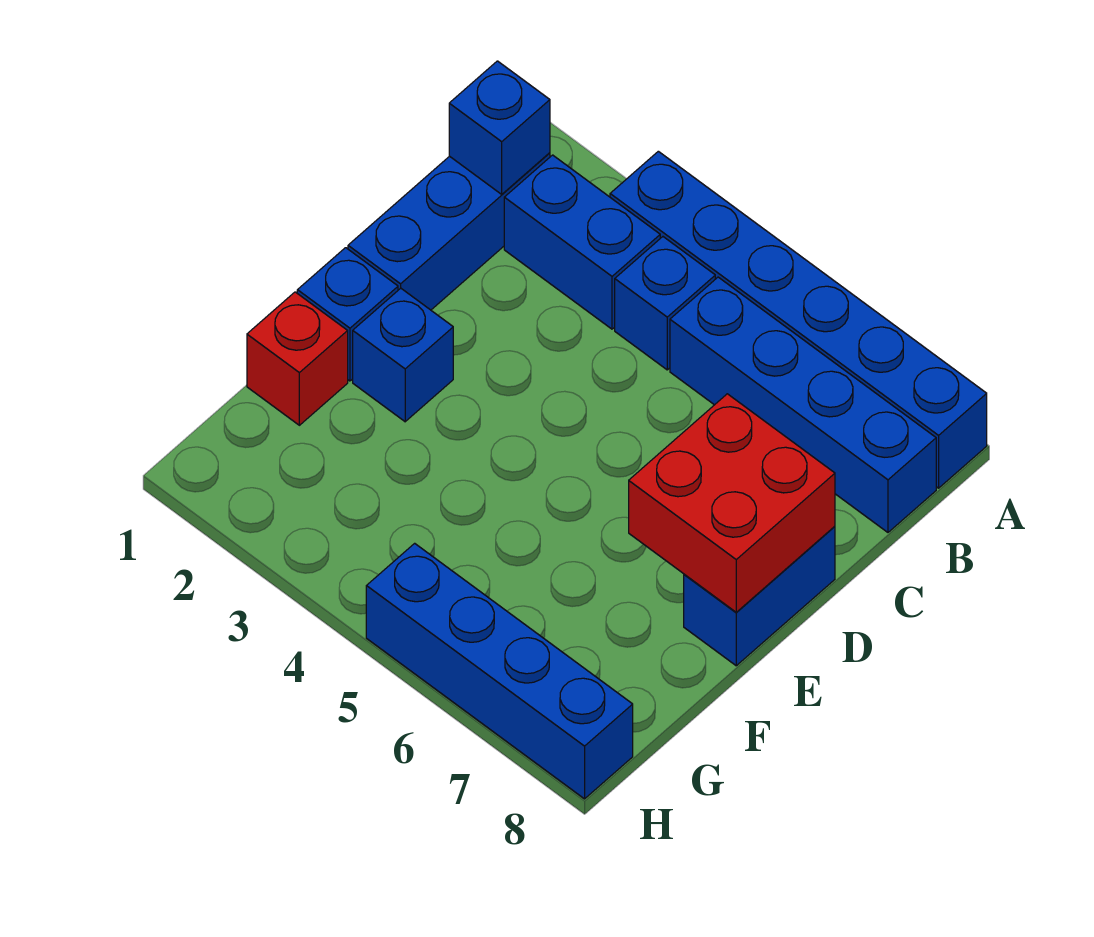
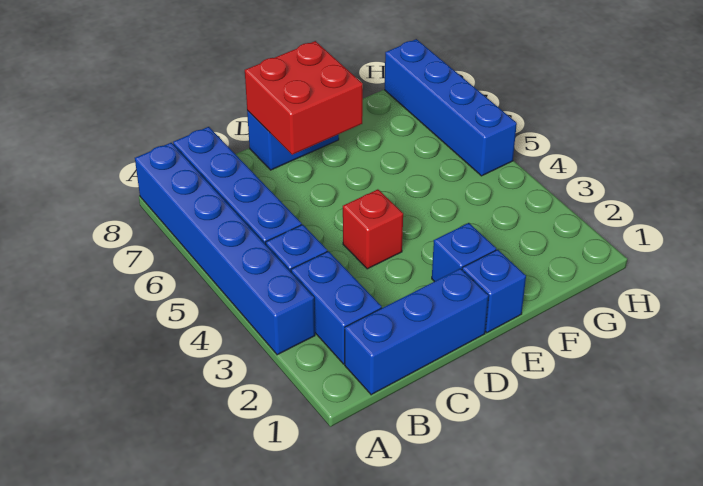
blue brick B1 level 2 -> none
red brick F1 level 1 -> red brick D4 level 1

